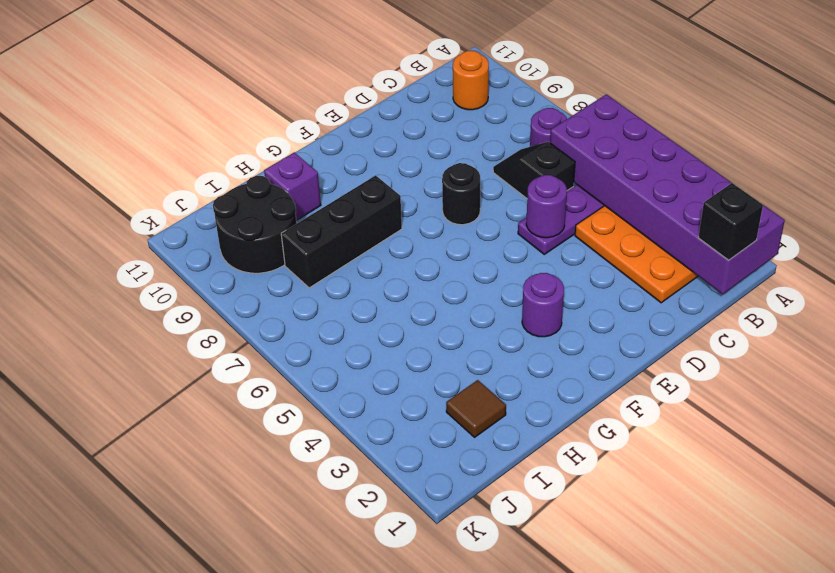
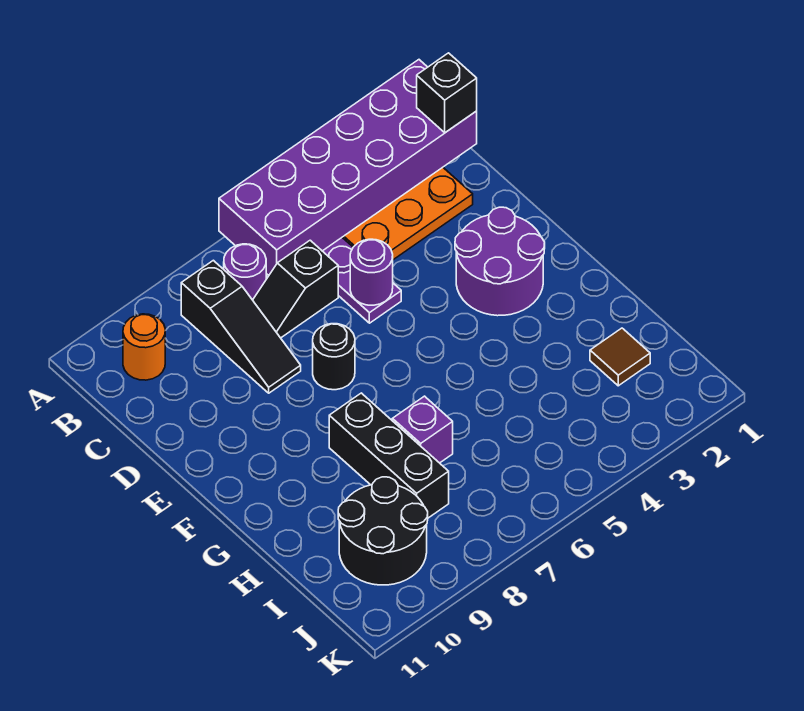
none -> black slope B8:D8 level 1 top B
purple round brick F3 level 1 -> purple round brick E2:F3 level 1
purple brick H10 level 1 -> purple brick H7 level 1

